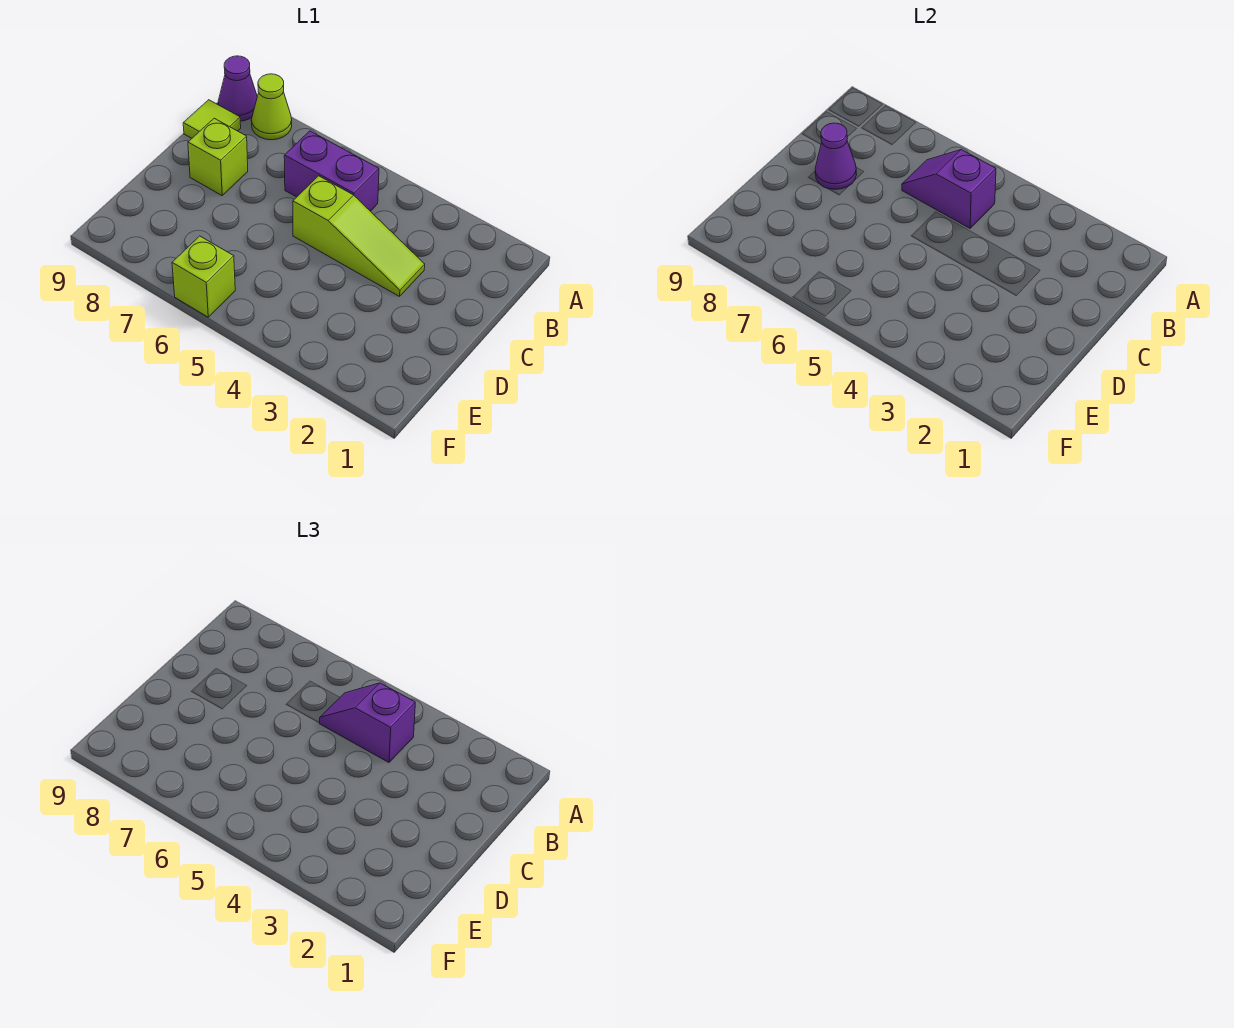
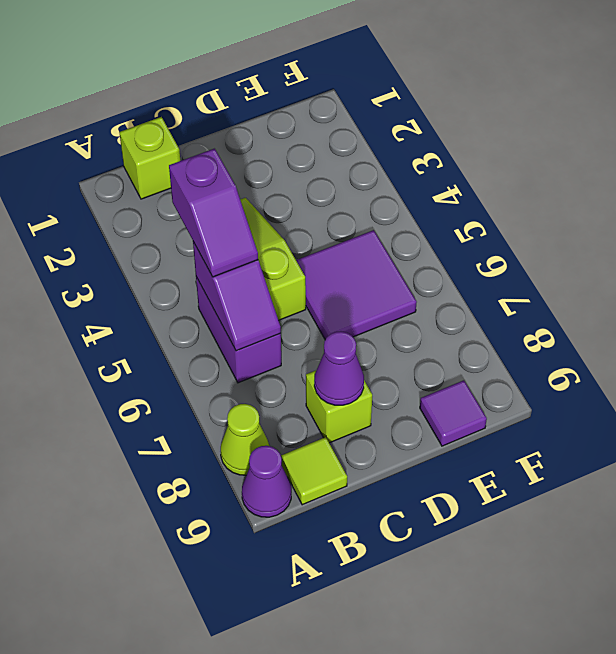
none -> purple tile D5:E6 level 1
none -> purple tile E9 level 1
lime brick F6 level 1 -> lime brick B1 level 1

